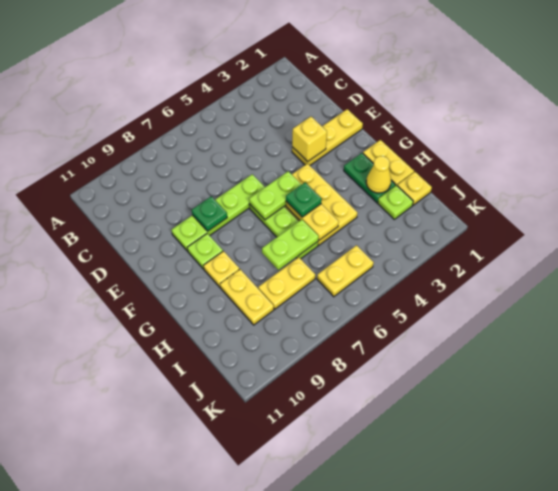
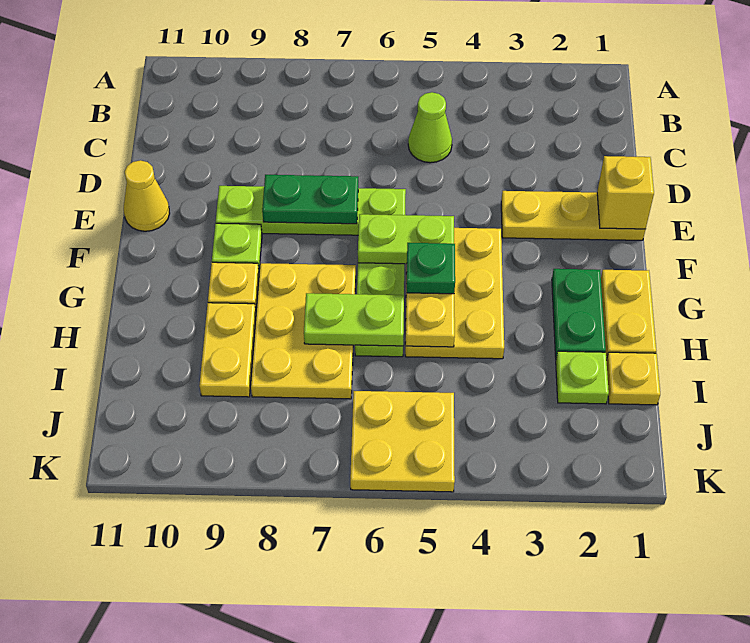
none -> lime cone C5 level 1
yellow brick E3 level 2 -> yellow brick E1 level 2
green plate E8 level 2 -> green plate E7:E8 level 2
yellow cone H2 level 2 -> yellow cone E11 level 1
yellow plate I7:I8 level 1 -> yellow plate G7:I8 level 1
yellow plate J5:J6 level 1 -> yellow plate J5:K6 level 1

